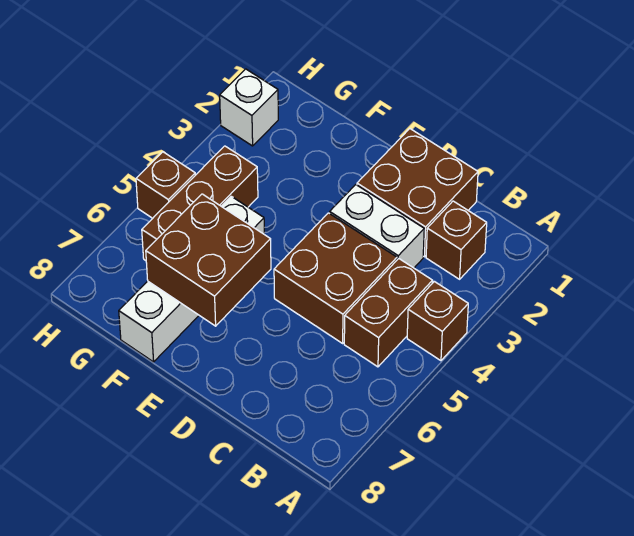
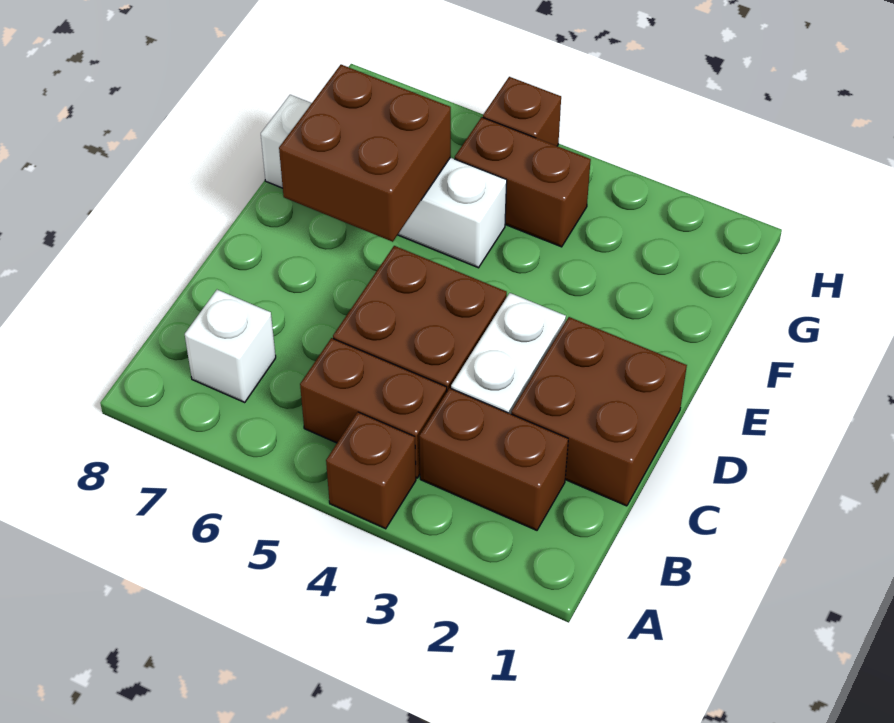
brown brick B2 level 1 -> brown brick B2:B3 level 1
brown brick G4:G6 level 1 -> brown brick G4:G5 level 1
white brick H2 level 1 -> white brick B7 level 1

